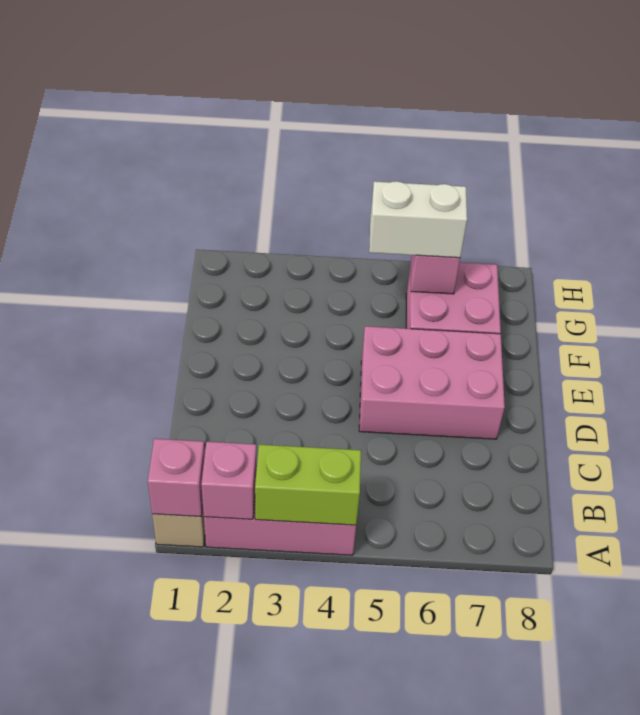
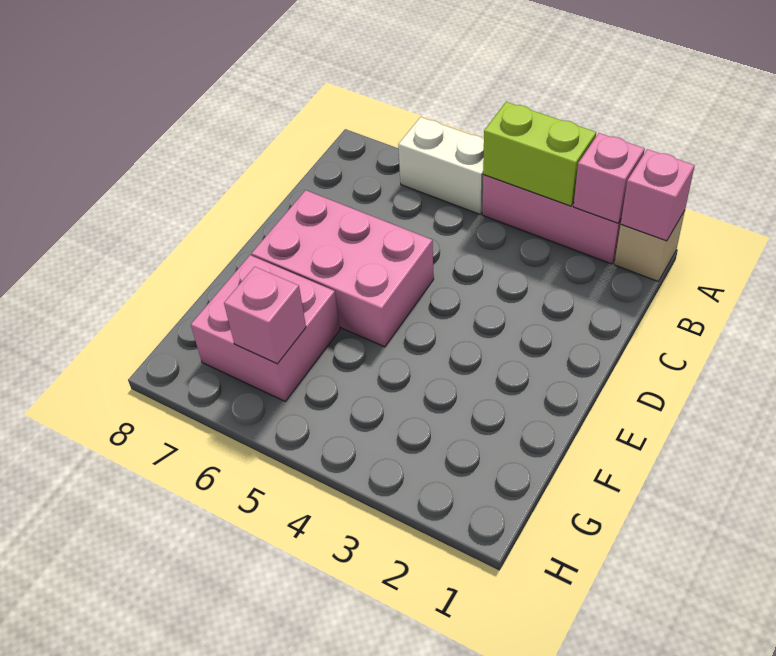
white brick G5:G6 level 3 -> white brick A5:A6 level 1

